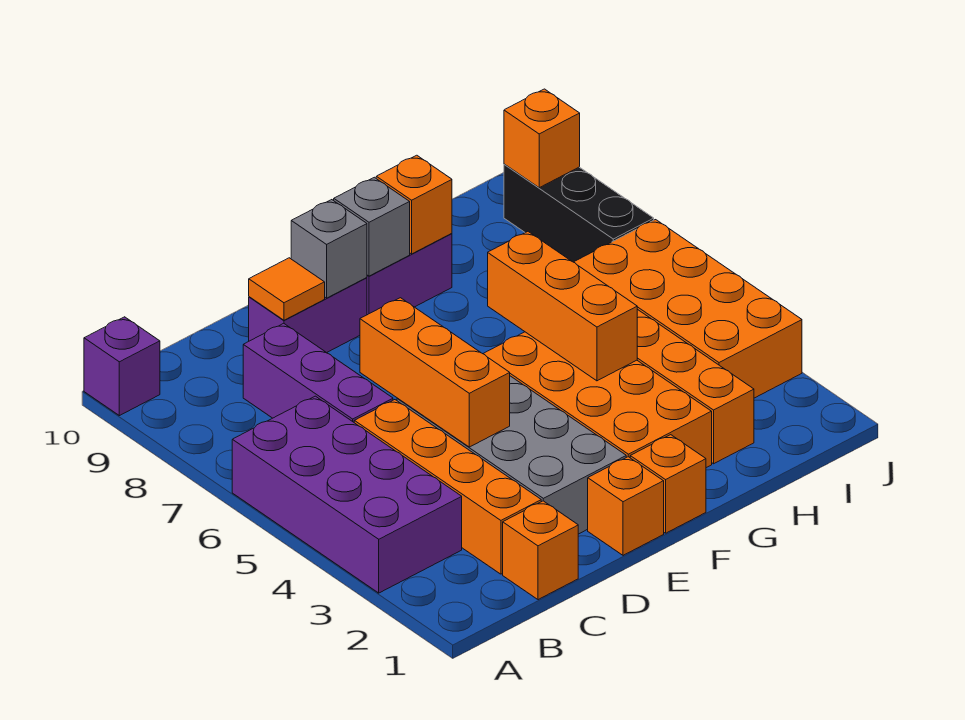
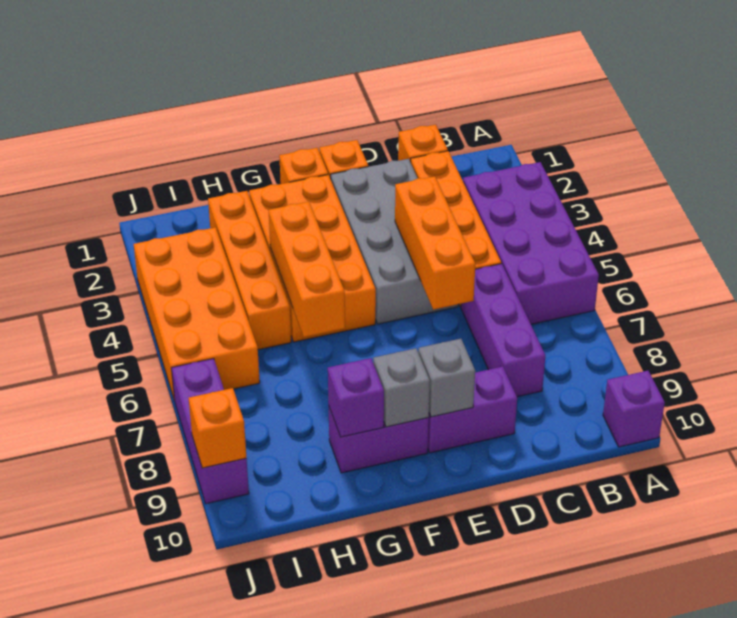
orange tile D9 level 2 -> none
orange brick G9 level 2 -> purple brick G9 level 2
black brick J7:J9 level 1 -> purple brick J7:J9 level 1

